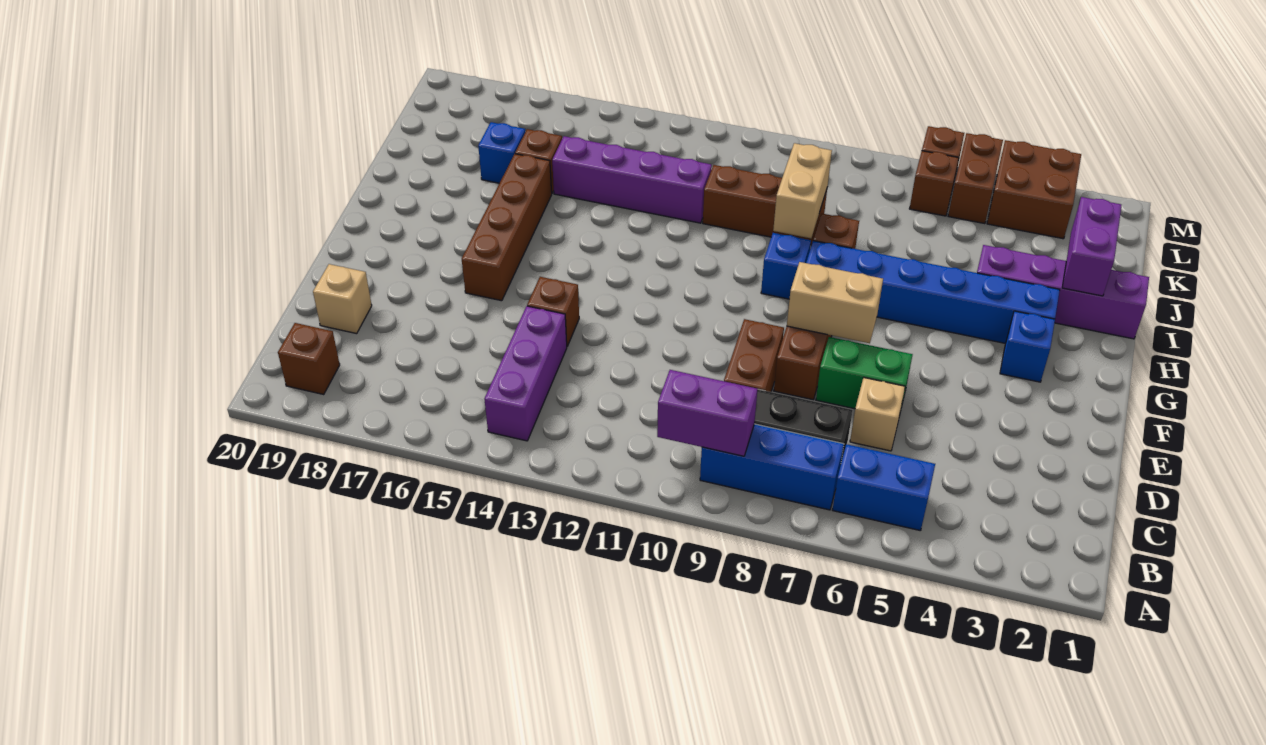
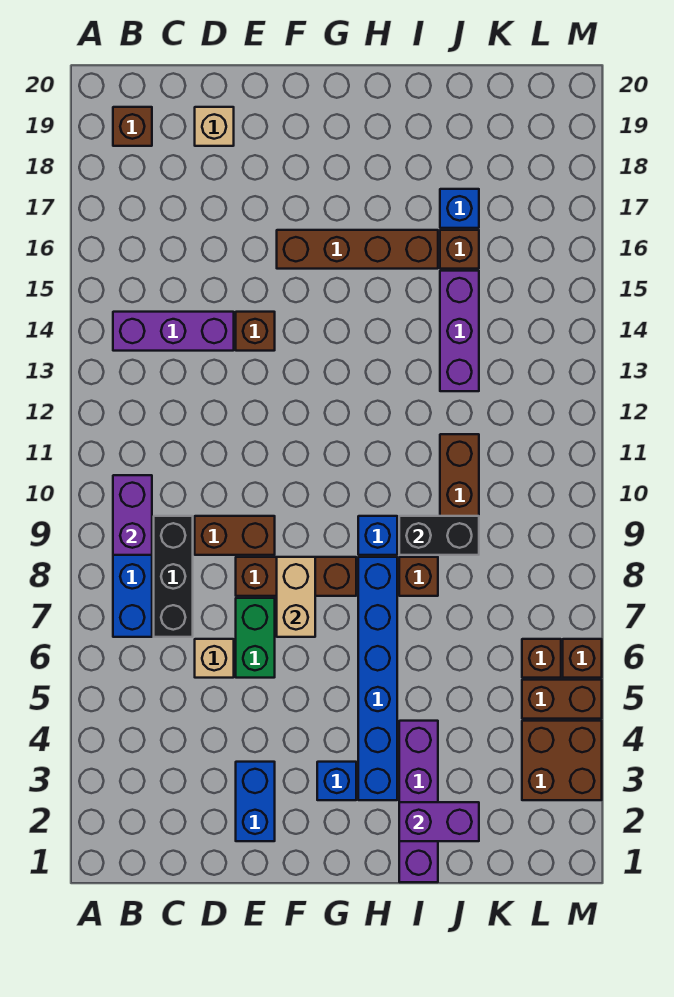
blue brick B5:B6 level 1 -> blue brick E2:E3 level 1
tan brick I9:J9 level 2 -> black brick I9:J9 level 2
purple brick J12:J15 level 1 -> purple brick J13:J15 level 1

